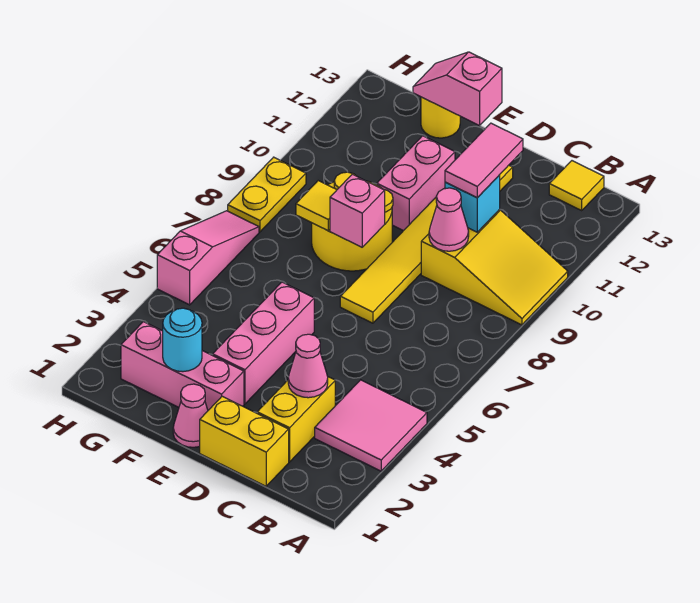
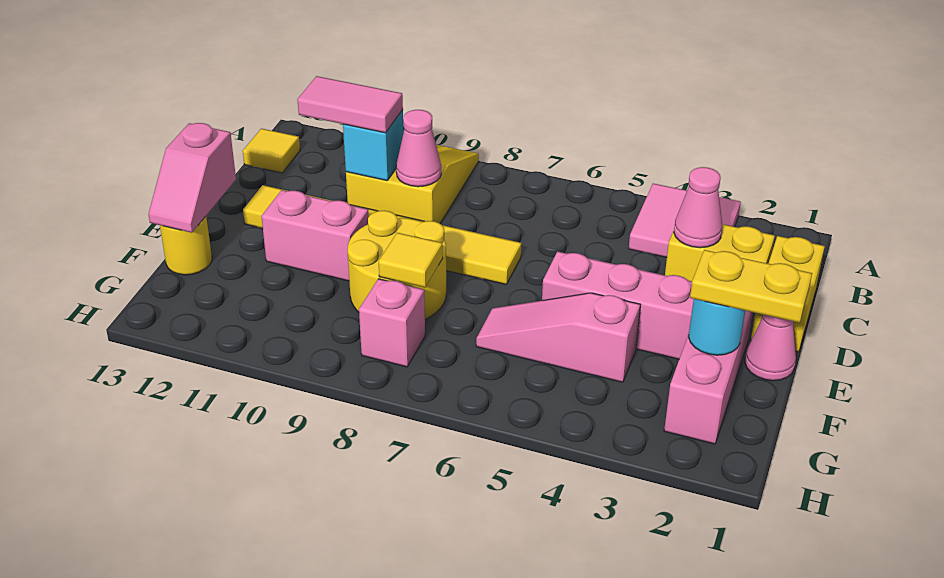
pink brick E8 level 2 -> pink brick G8 level 1
pink slope H5:H7 level 1 top 5 -> pink slope F4:F6 level 1 top 4
yellow plate H8:H9 level 1 -> yellow plate F1:F2 level 3

